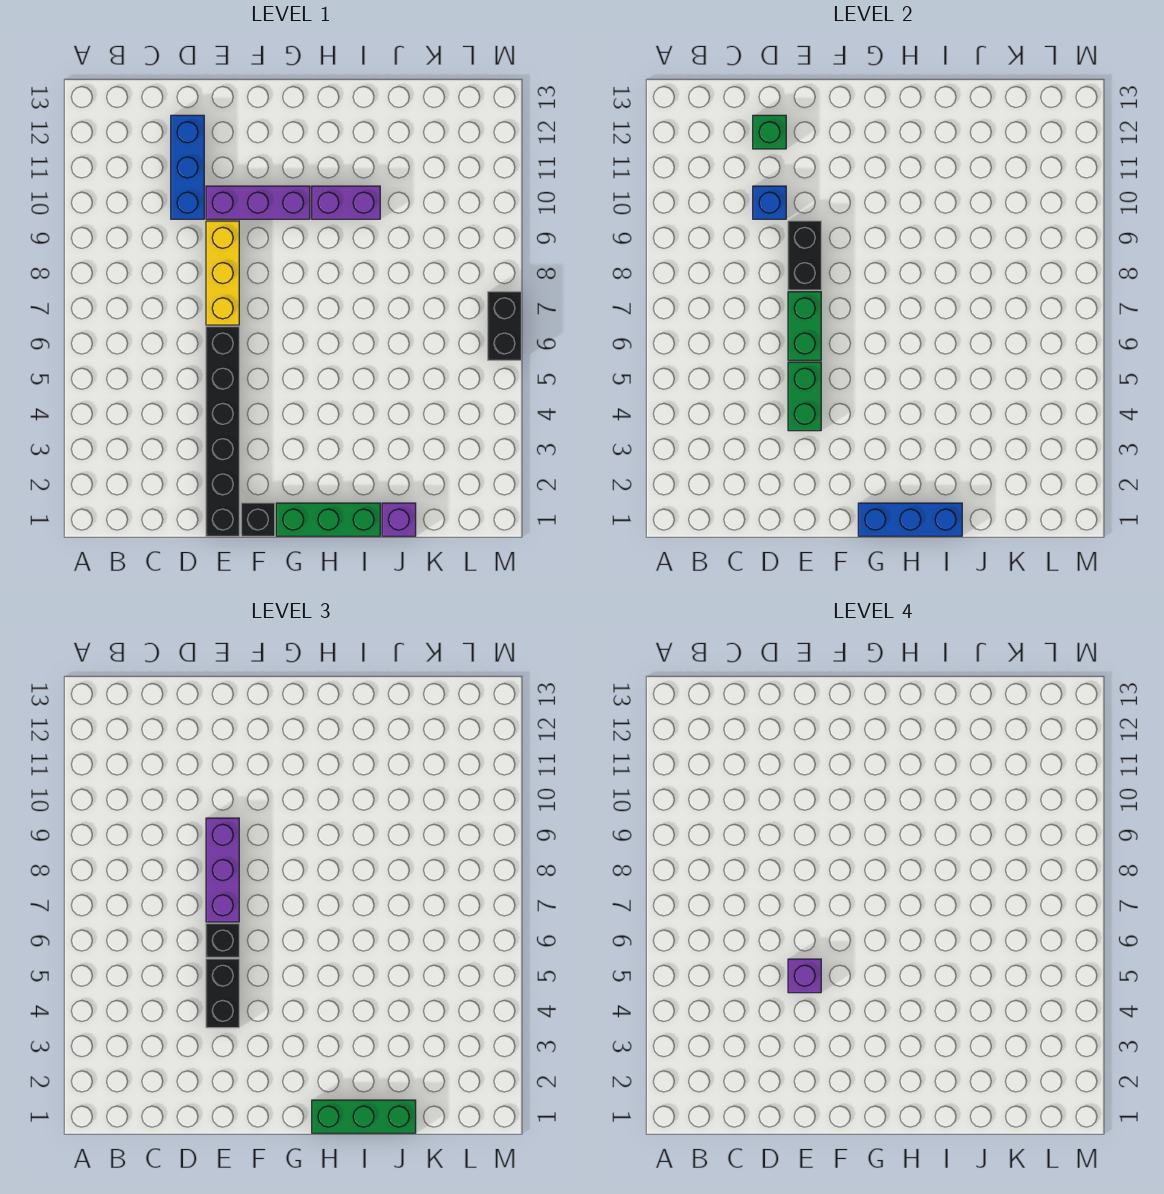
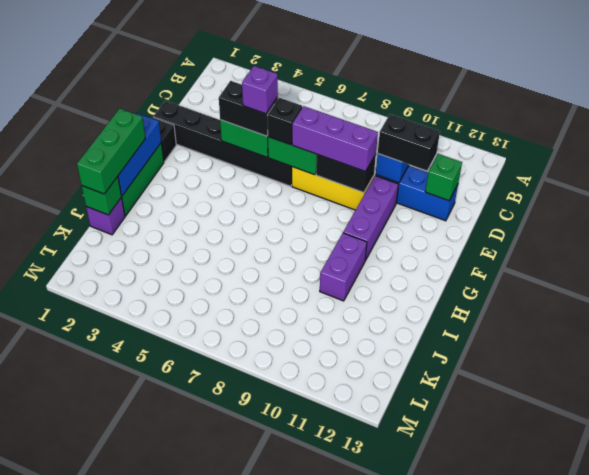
none -> green brick J1 level 2
black brick M6:M7 level 1 -> black brick D10:D11 level 3

